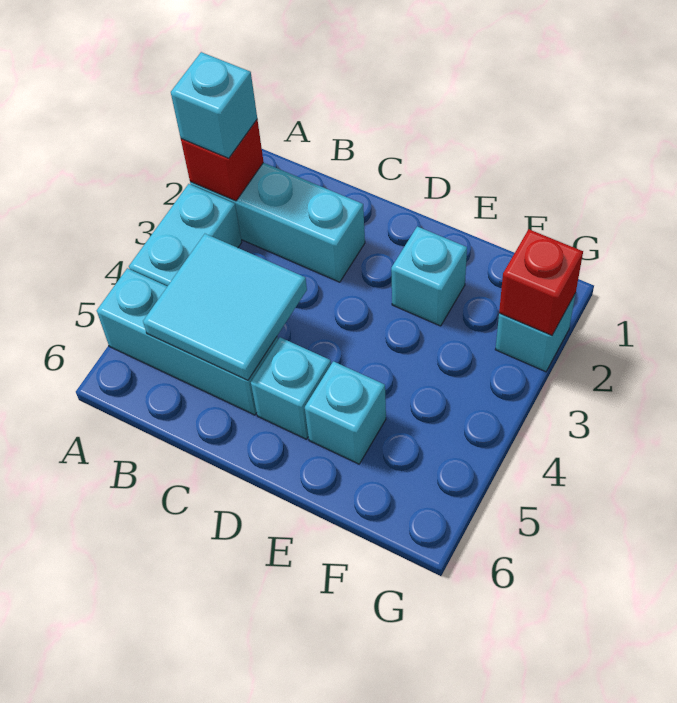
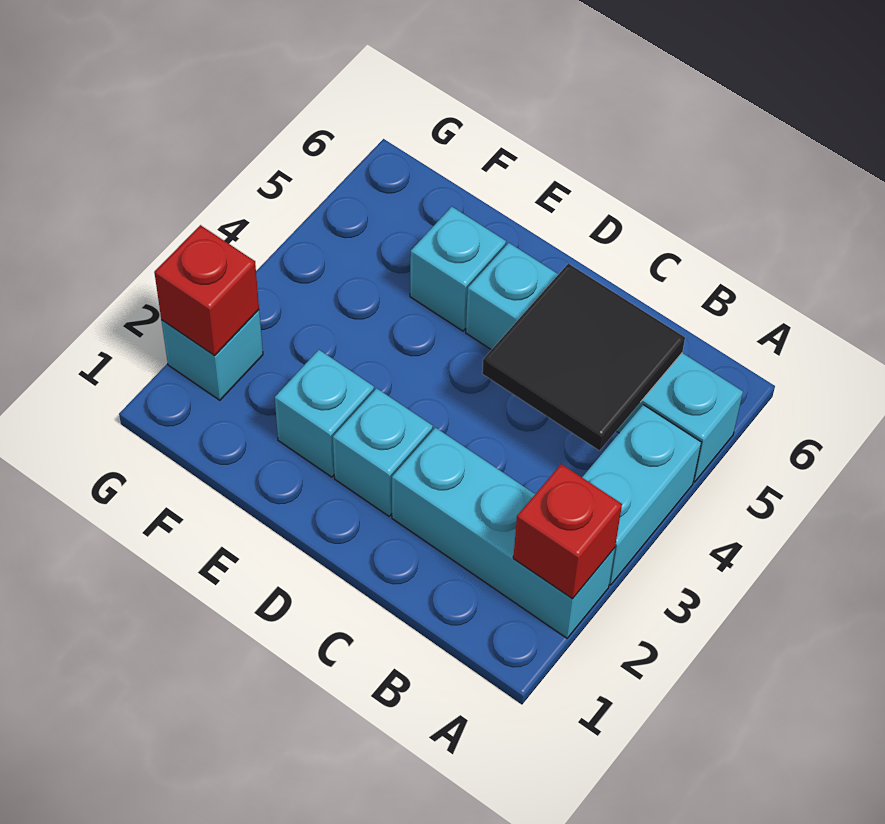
cyan brick A2 level 3 -> cyan brick D2 level 1
cyan tile B4:C5 level 2 -> black tile B4:C5 level 2

